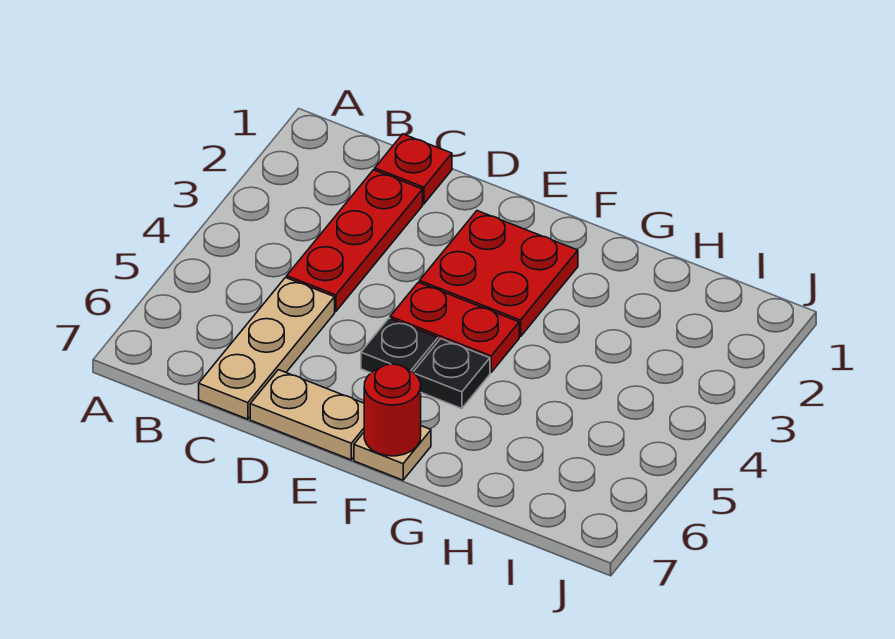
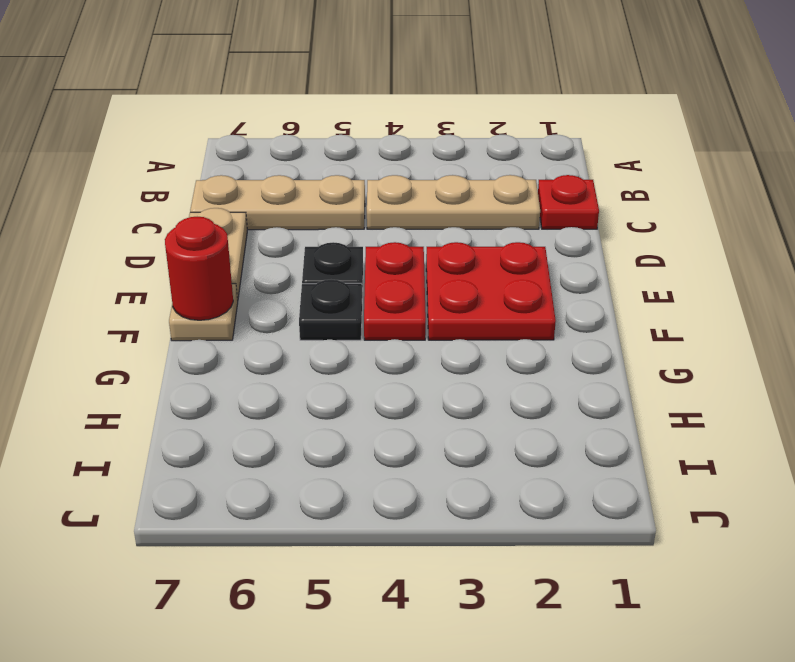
red plate C2:C4 level 1 -> tan plate C2:C4 level 1

